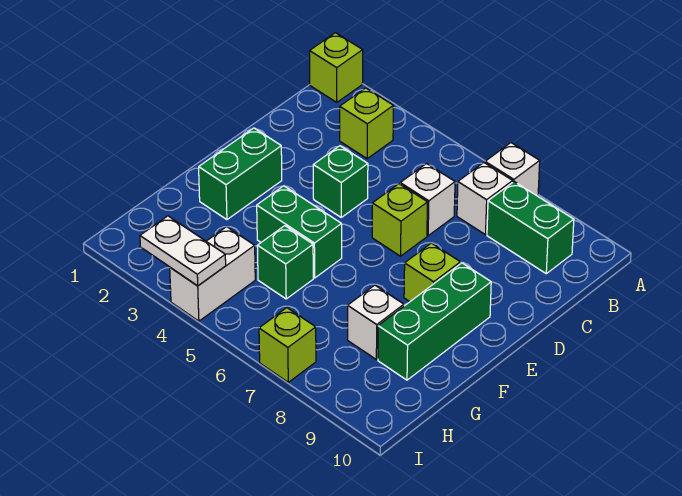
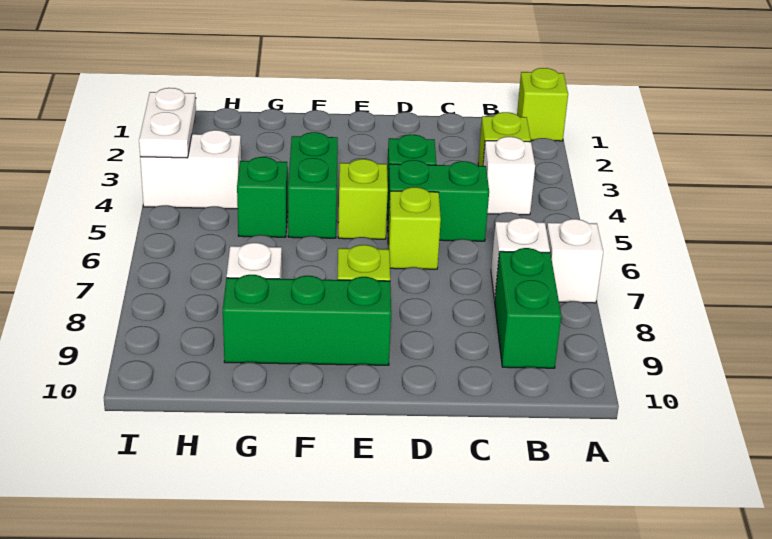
white brick C6 level 1 -> white brick B4 level 1
green brick E2:F2 level 1 -> green brick C5:D5 level 1
lime brick I7 level 1 -> lime brick E5 level 1

